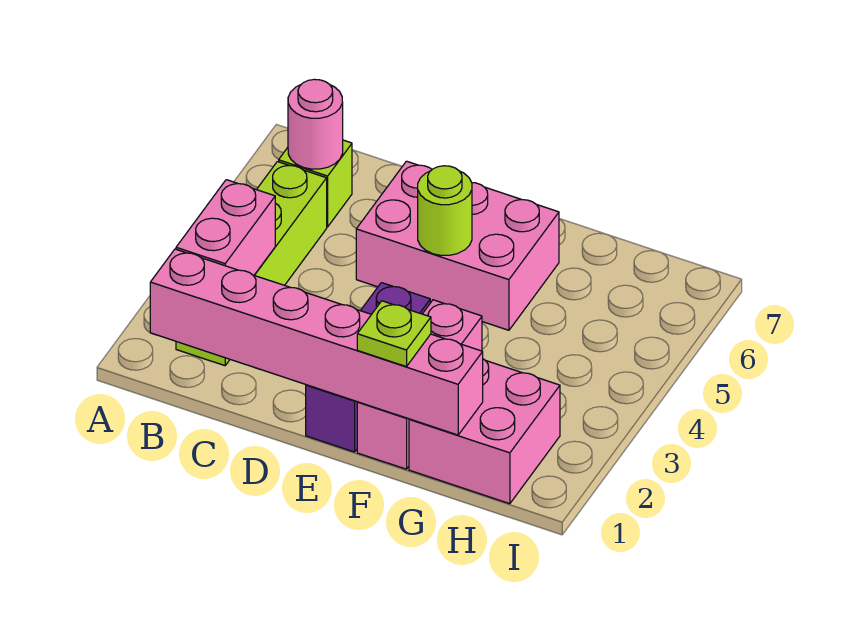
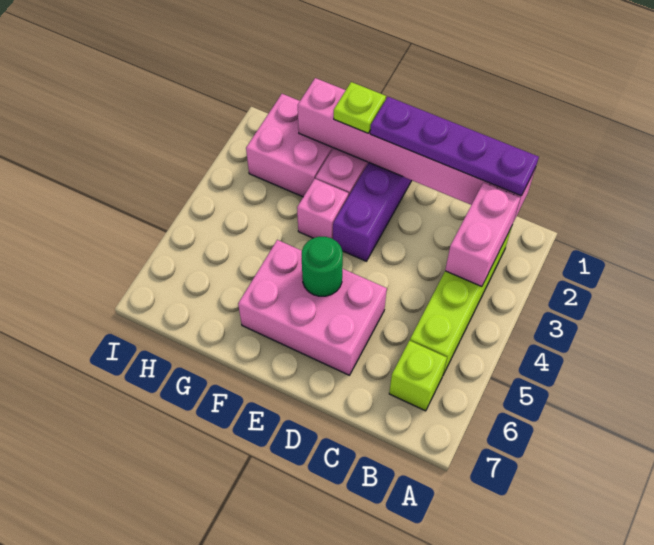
none -> purple plate B1:E1 level 3
pink round brick B6 level 2 -> none
lime round brick E5 level 2 -> green round brick E5 level 2

